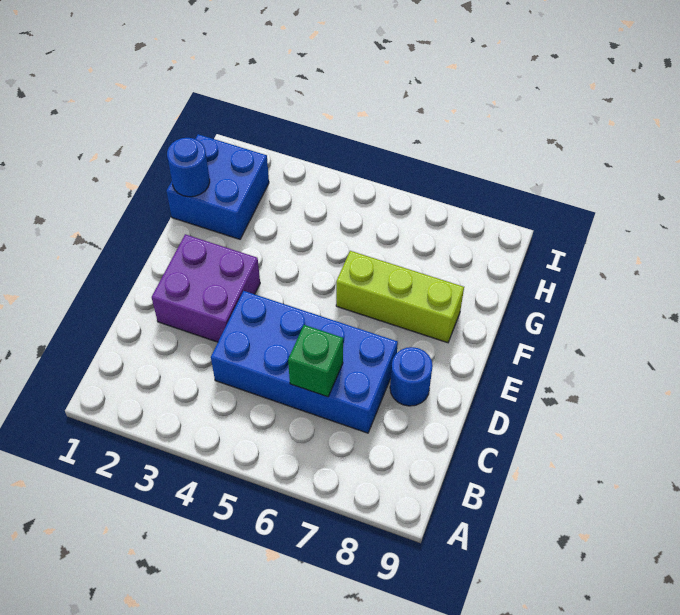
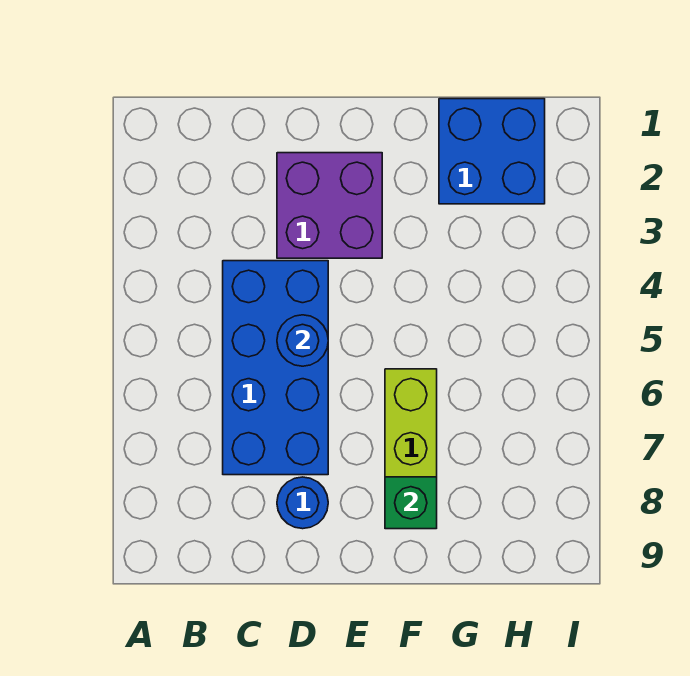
green brick C6 level 2 -> green brick F8 level 2
blue round brick G1 level 2 -> blue round brick D5 level 2

